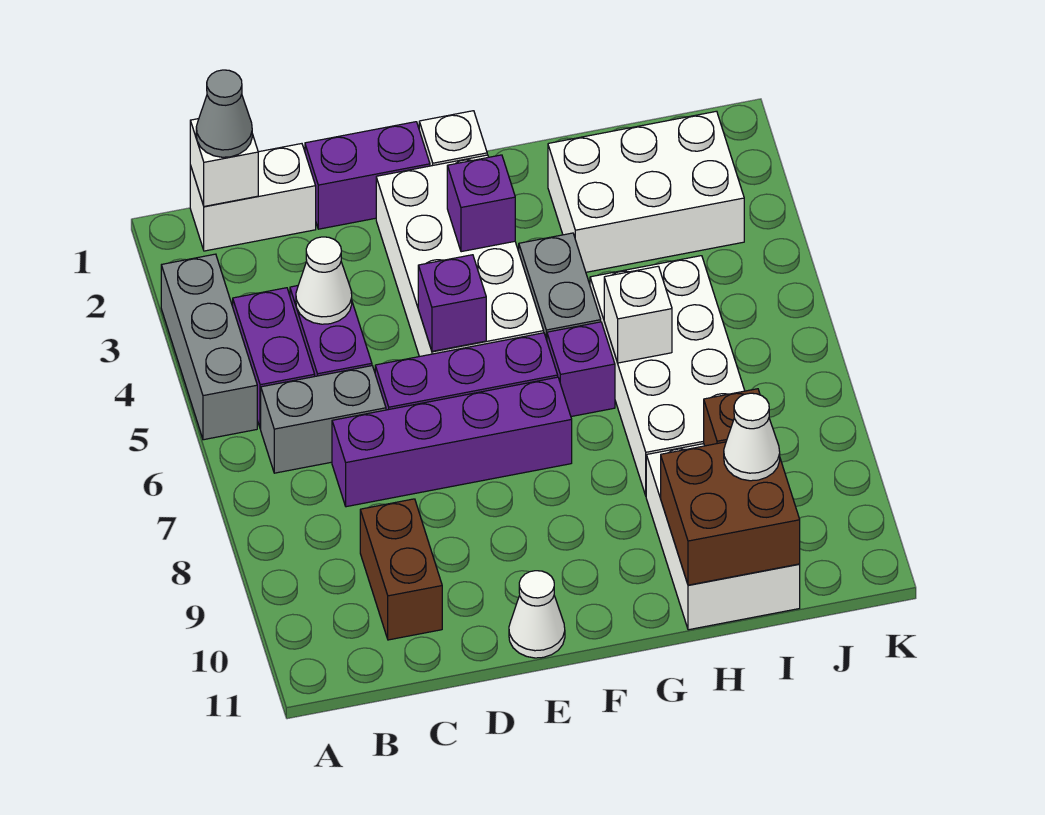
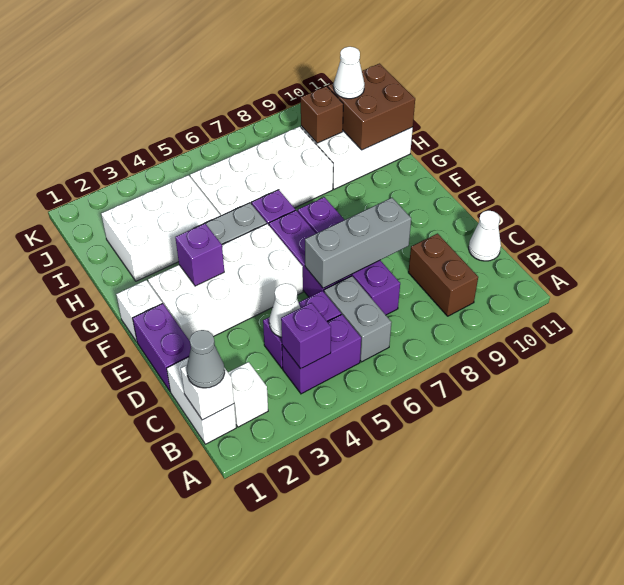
grey brick A3:A5 level 1 -> grey brick D6:D8 level 2
brown brick C9:C10 level 1 -> brown brick B9:C9 level 1
purple brick E5 level 2 -> purple brick B4 level 2
white cone E11 level 1 -> white cone C11 level 1
white brick H2:J3 level 1 -> white brick H2:I4 level 1
white brick H6 level 2 -> white brick B2 level 1

